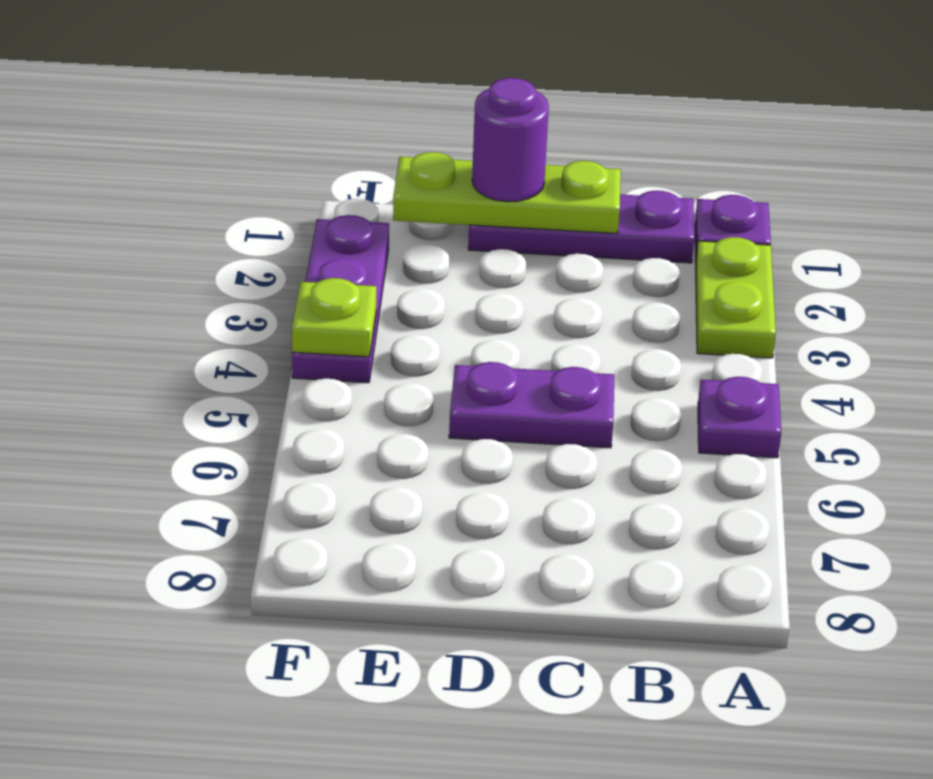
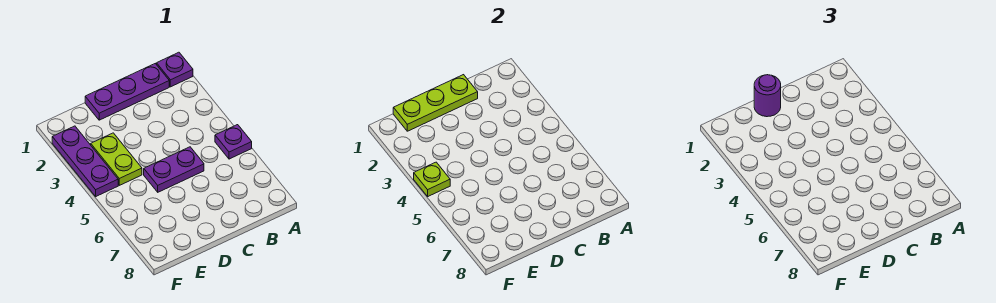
lime plate A2:A3 level 1 -> lime plate E3:E4 level 1

